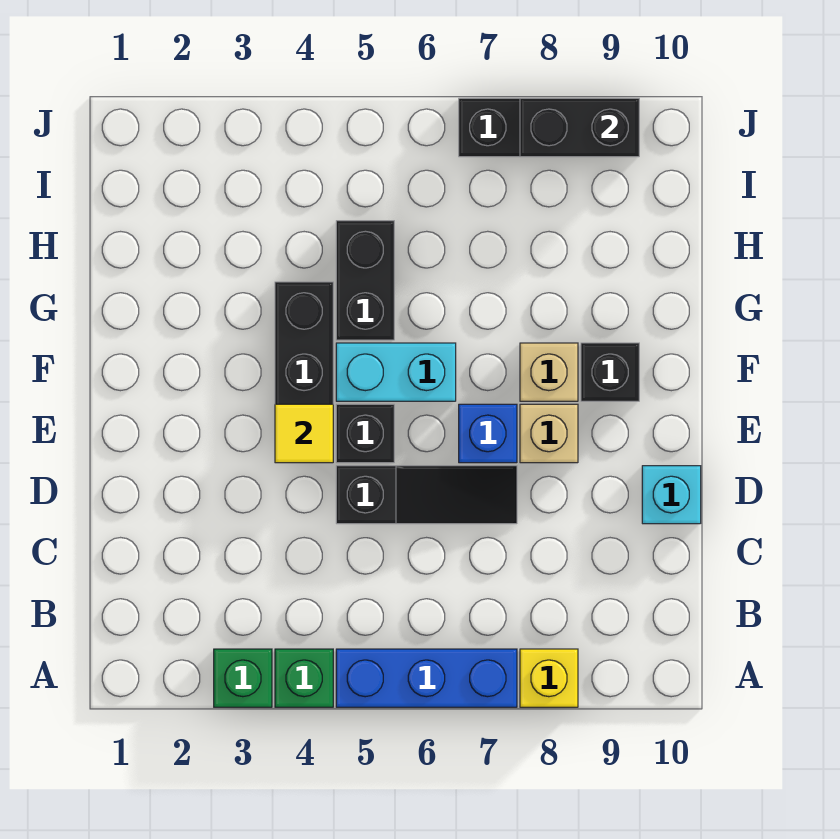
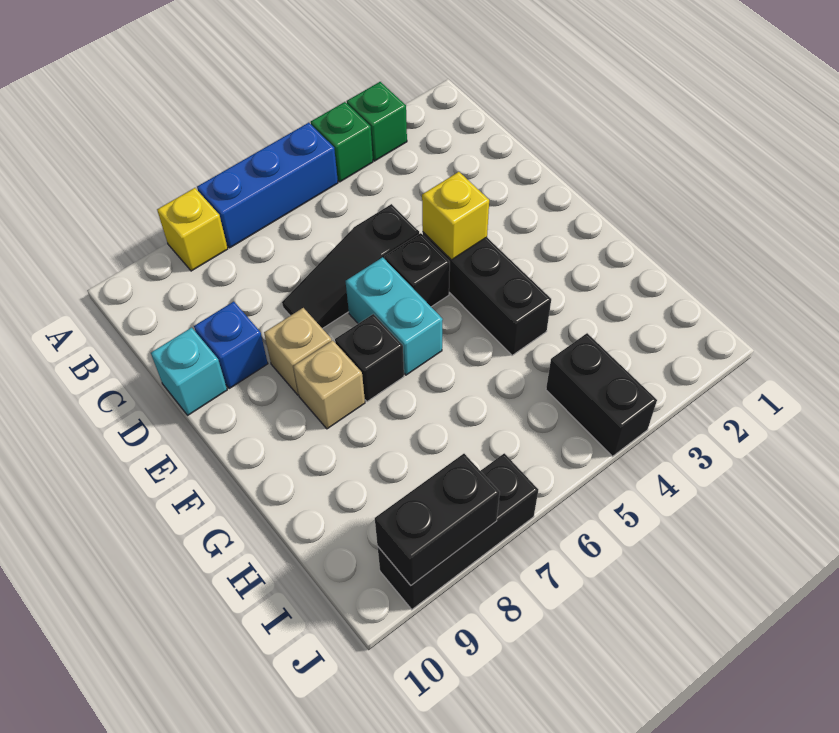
yellow tile E4 level 2 -> yellow brick E4 level 2
blue brick E7 level 1 -> blue brick D9 level 1
cyan brick F5:F6 level 1 -> cyan brick E6:F6 level 1
black brick F9 level 1 -> black brick F7 level 1
black brick G5:H5 level 1 -> black brick I4:J4 level 1

